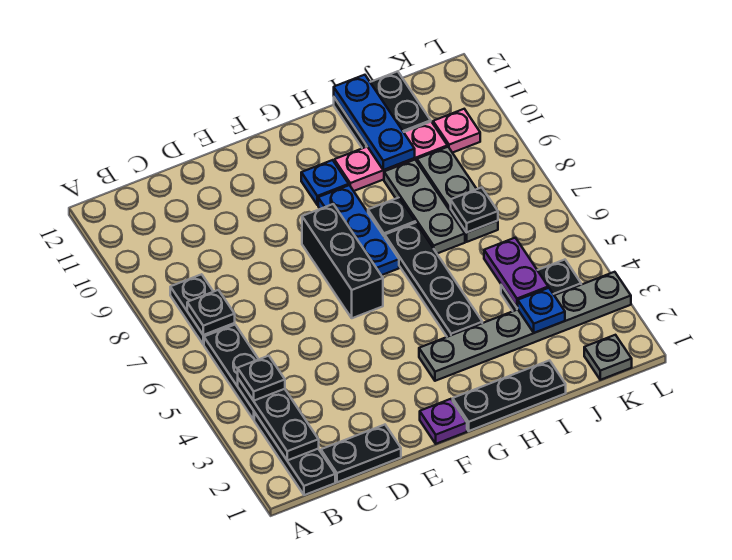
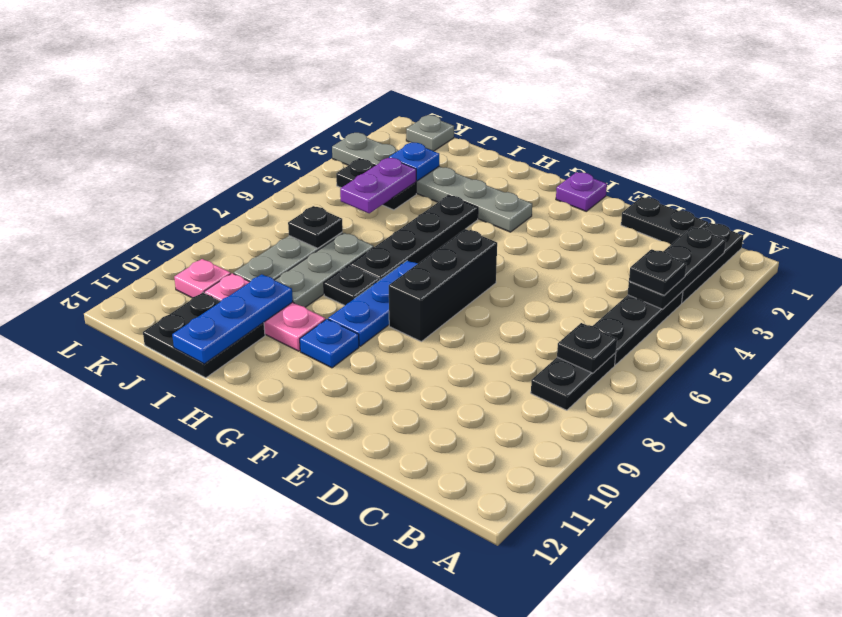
black plate G1:I1 level 1 -> none

